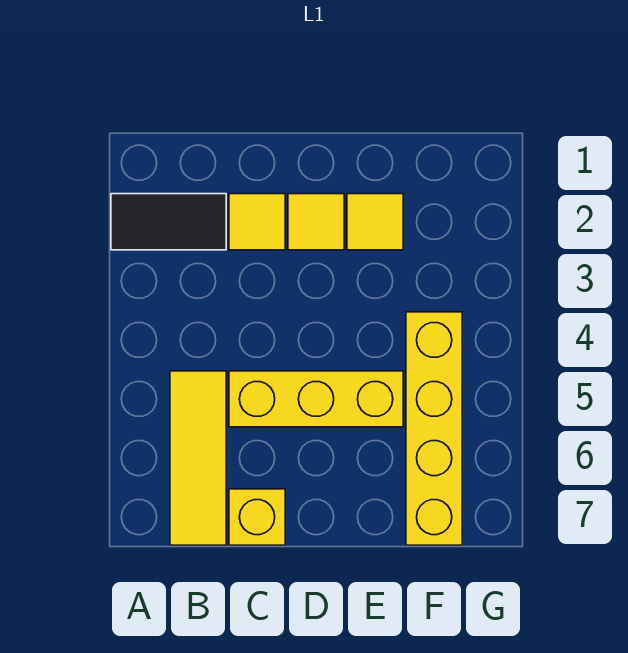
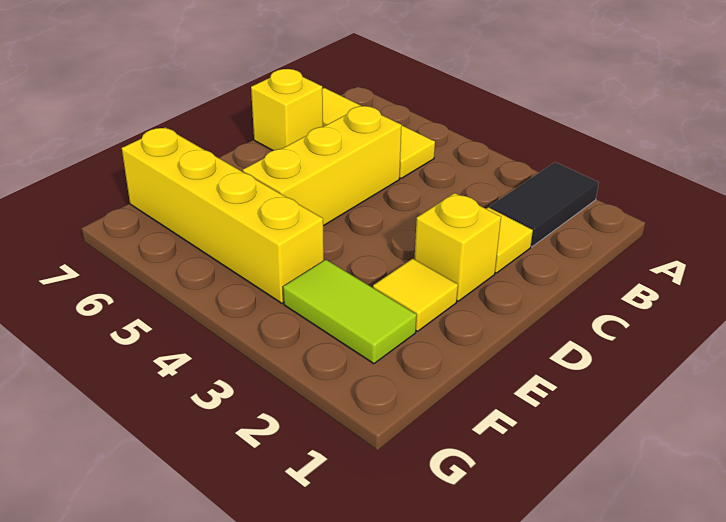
yellow tile D2 level 1 -> yellow brick D2 level 1
none -> lime tile F2:F3 level 1

